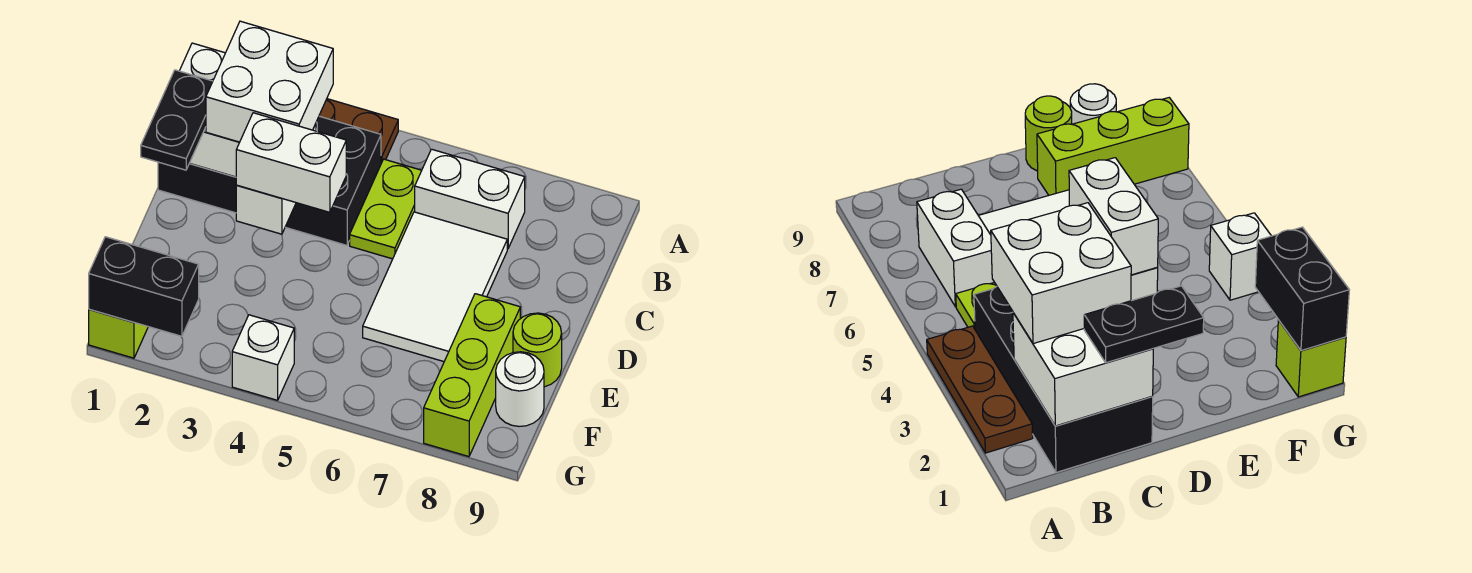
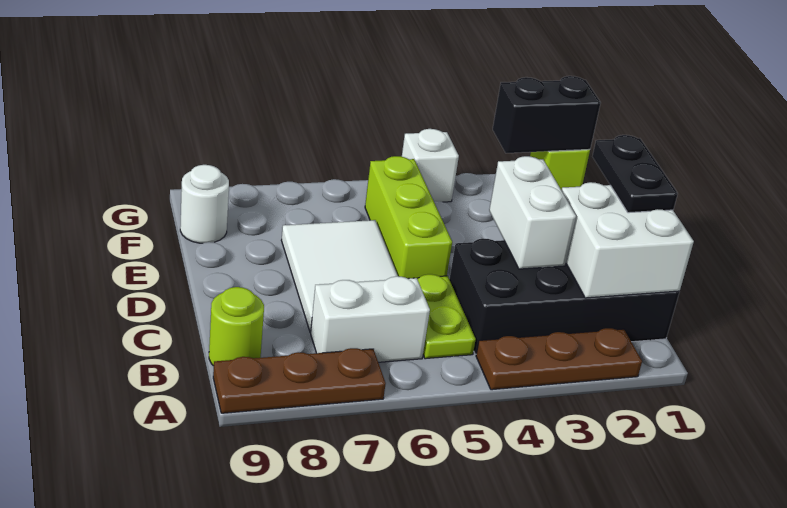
none -> brown plate A7:A9 level 1
white brick B2:C3 level 3 -> none
white brick D3:D4 level 3 -> none
lime brick E8:G8 level 1 -> lime brick D5:F5 level 1
lime round brick E9 level 1 -> lime round brick B9 level 1

